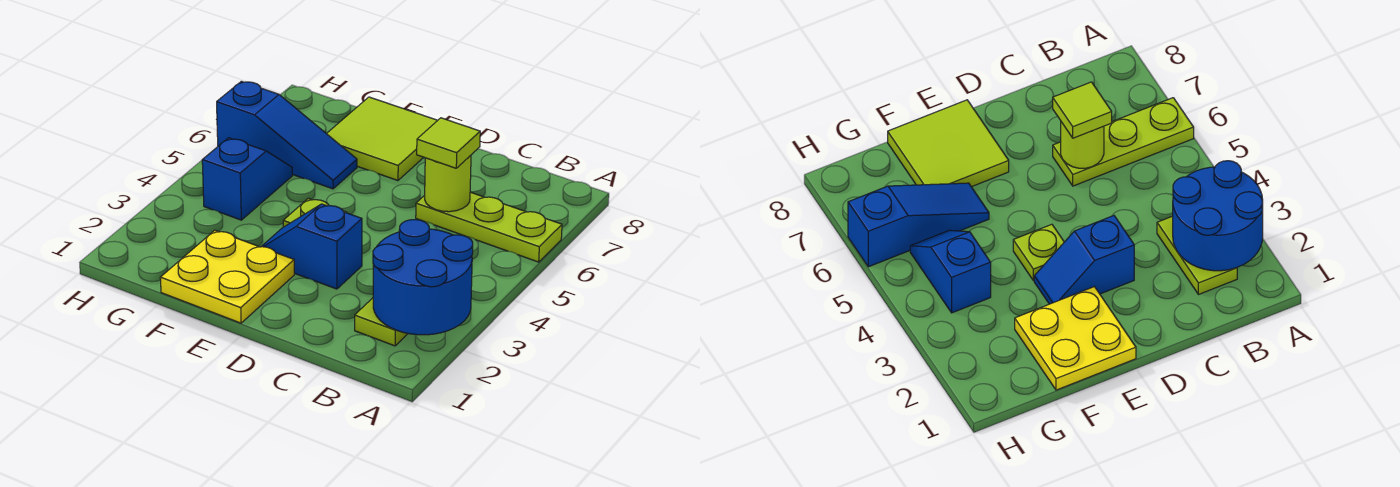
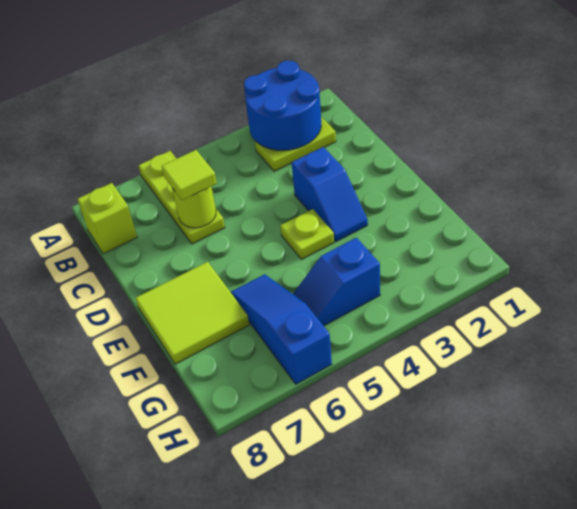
none -> lime brick B8 level 1
yellow plate E1:F2 level 1 -> none

